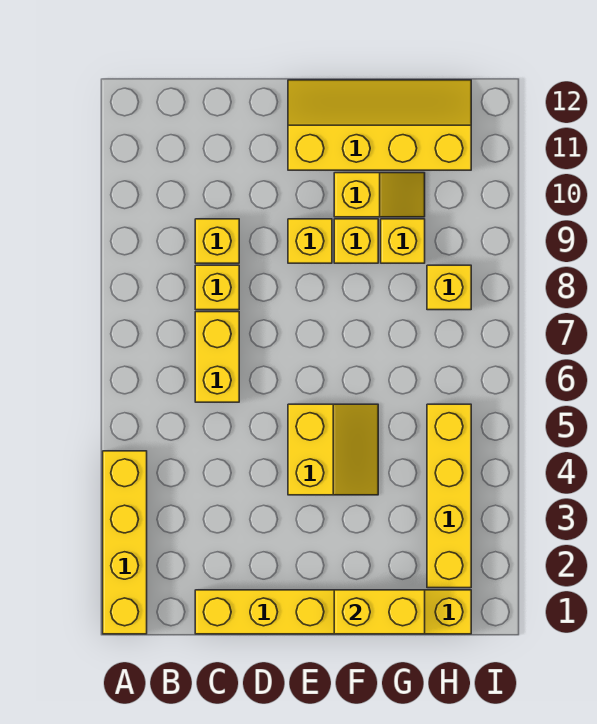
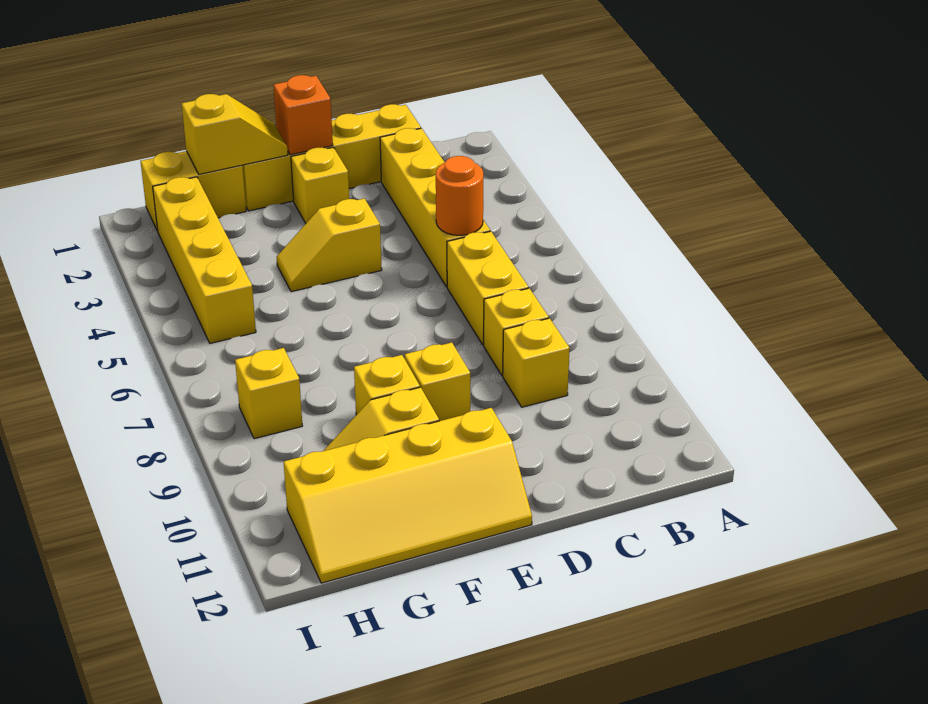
yellow brick A1:A4 level 1 -> yellow brick C2:C5 level 1
none -> orange round brick C5 level 2
none -> orange brick E1 level 2
yellow slope E4:F5 level 1 top E -> yellow slope E4:F4 level 1 top E
yellow brick F1:G1 level 2 -> yellow slope F1:G1 level 2 top G
yellow brick G9 level 1 -> yellow brick E2 level 1

